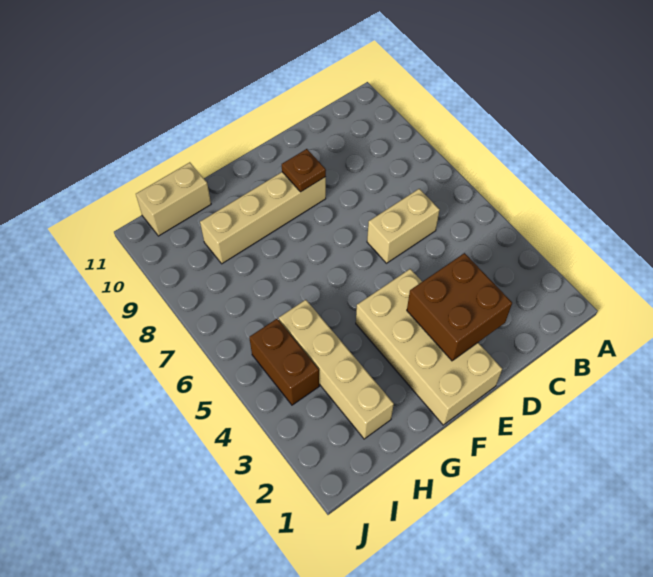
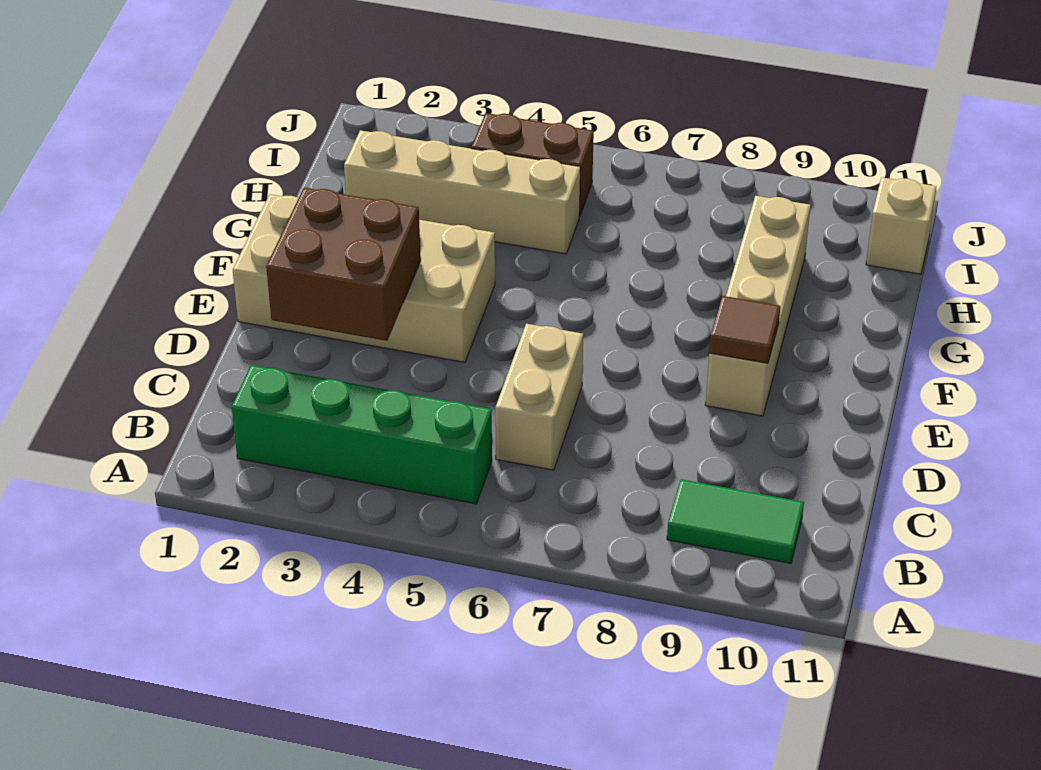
none -> green brick B2:B5 level 1
none -> green tile B9:B10 level 1
brown plate E9 level 2 -> brown tile E9 level 2
tan brick H11:I11 level 1 -> tan brick I11 level 1

